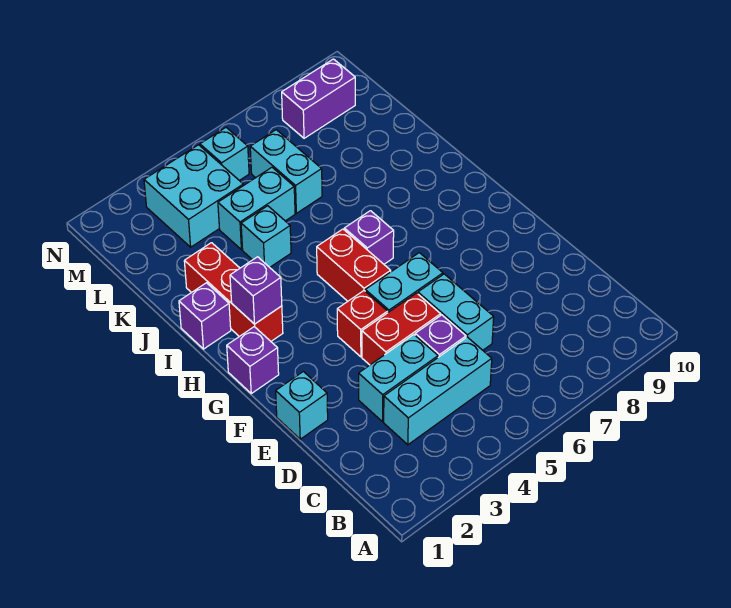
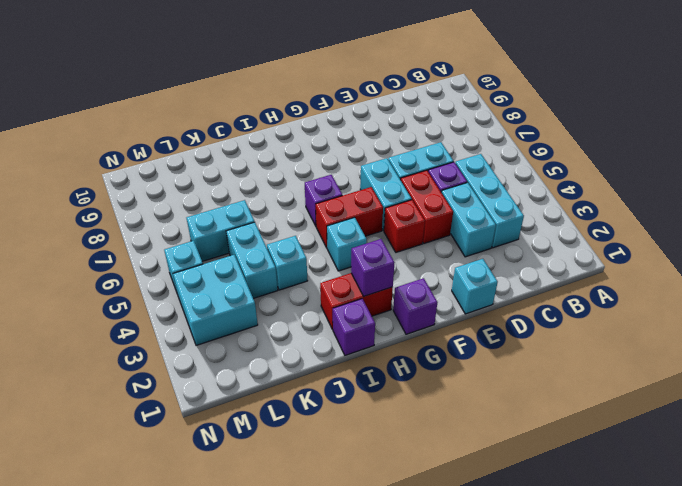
red brick H2:J2 level 1 -> red brick H2:I2 level 1
none -> cyan brick H4 level 1
purple brick M8:M9 level 1 -> none

